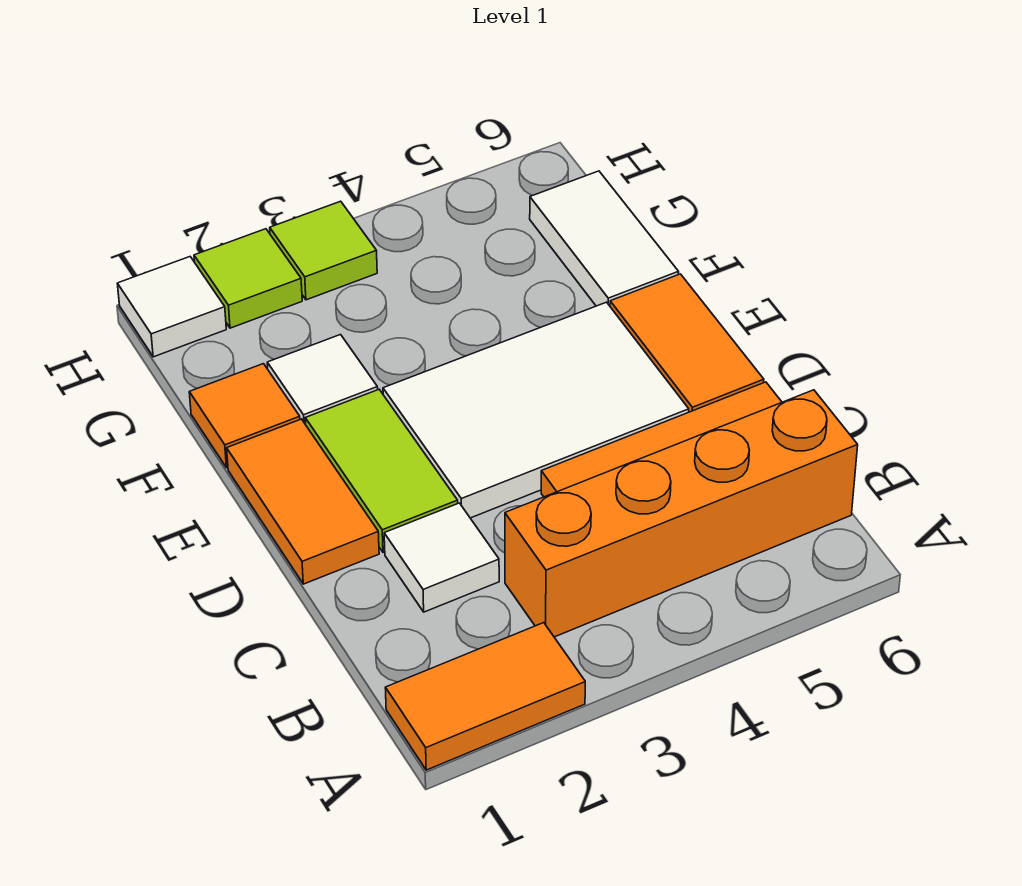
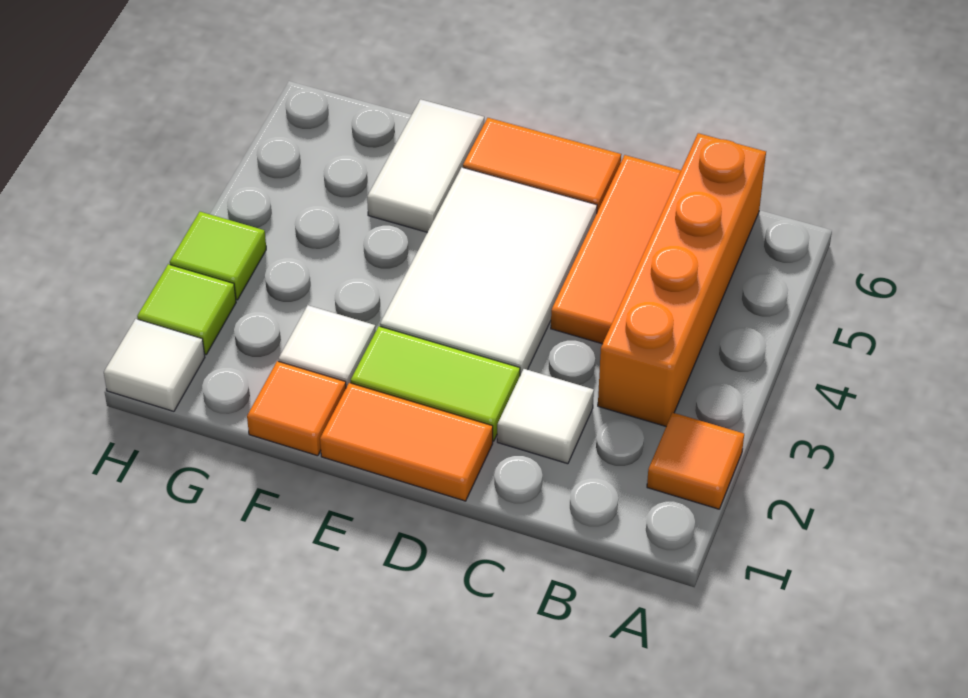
orange tile A1:A2 level 1 -> orange tile A2 level 1
white tile F6:G6 level 1 -> white tile F5:F6 level 1

